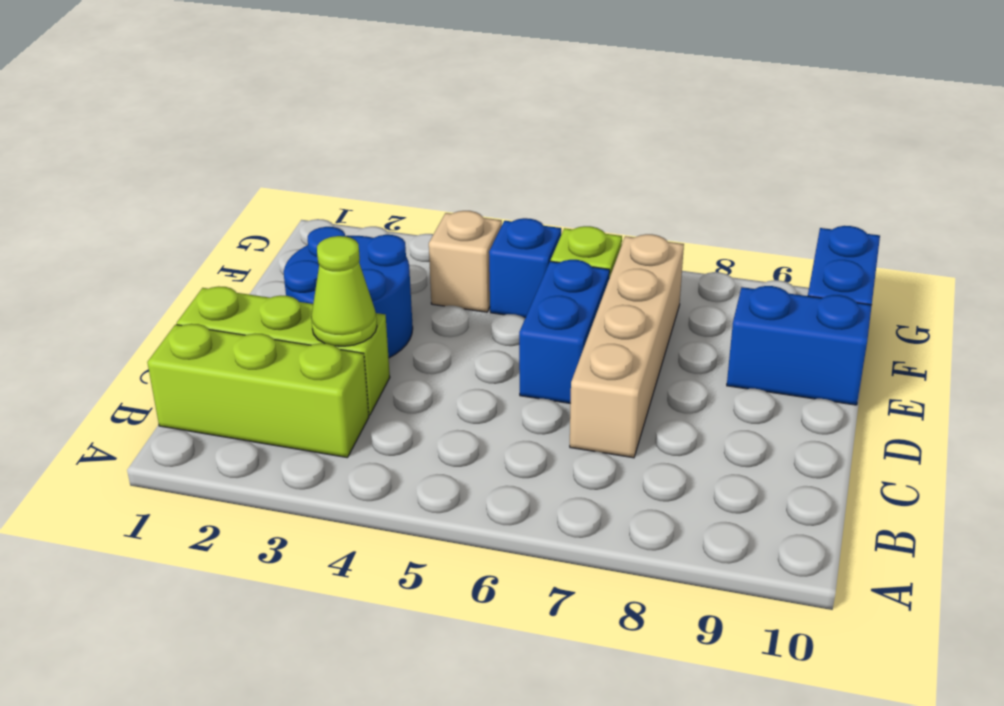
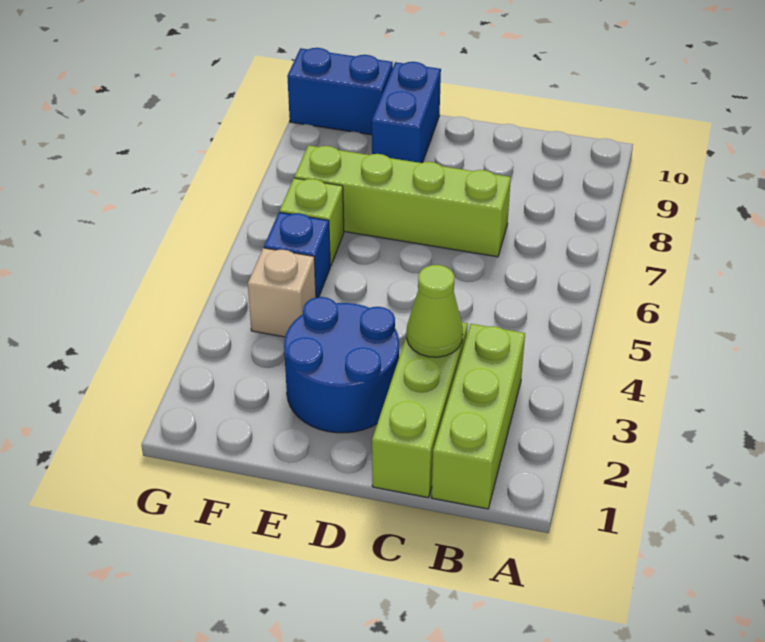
tan brick C7:F7 level 1 -> lime brick C7:F7 level 1
blue brick D6:E6 level 1 -> none

